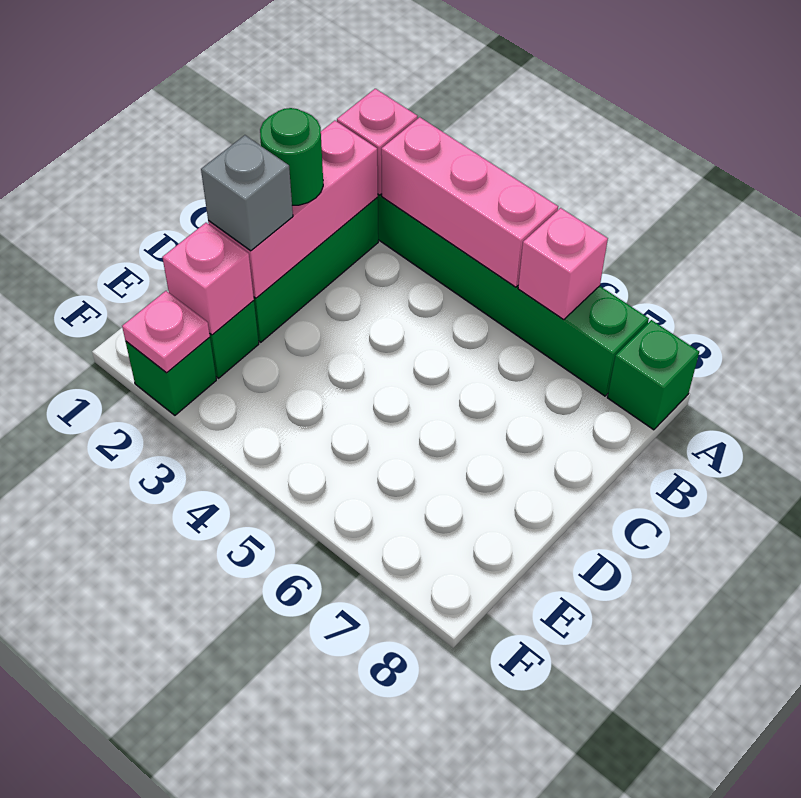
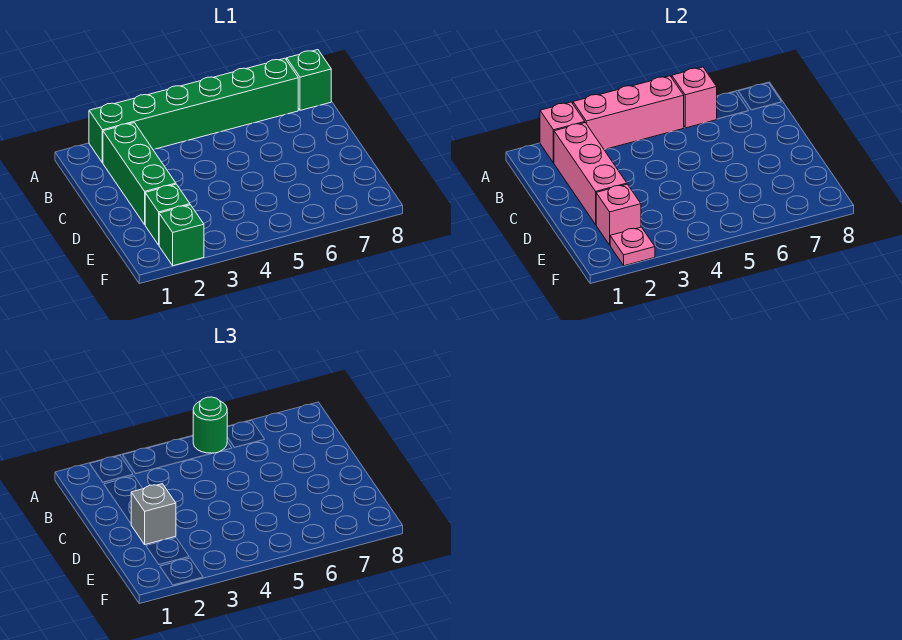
green round brick C2 level 3 -> green round brick A5 level 3

